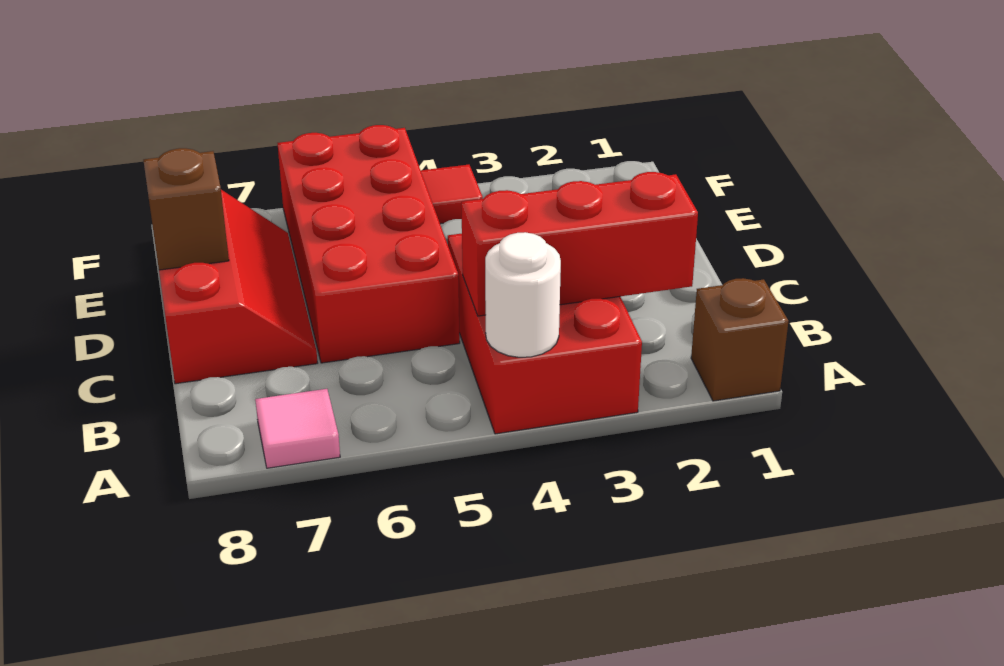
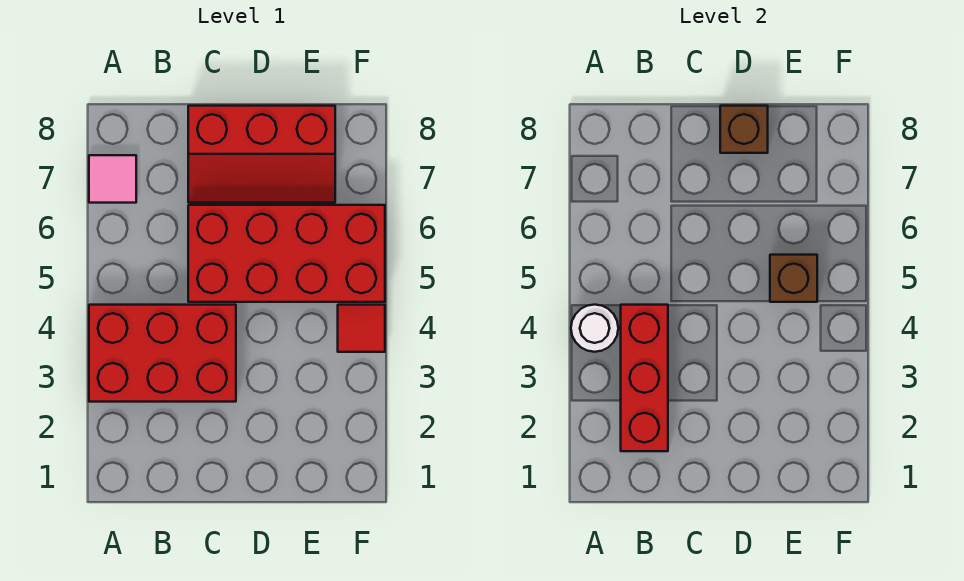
brown brick A1 level 1 -> brown brick E5 level 2

